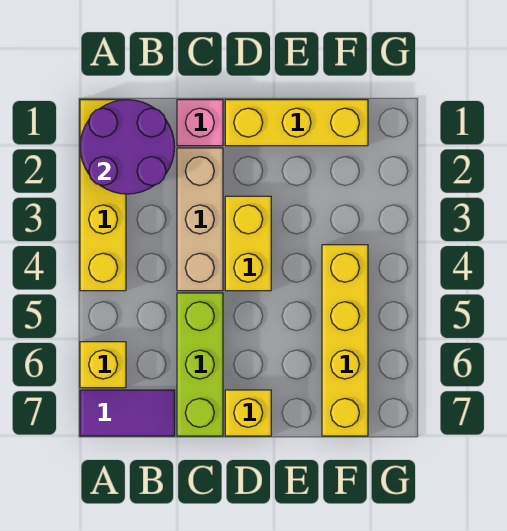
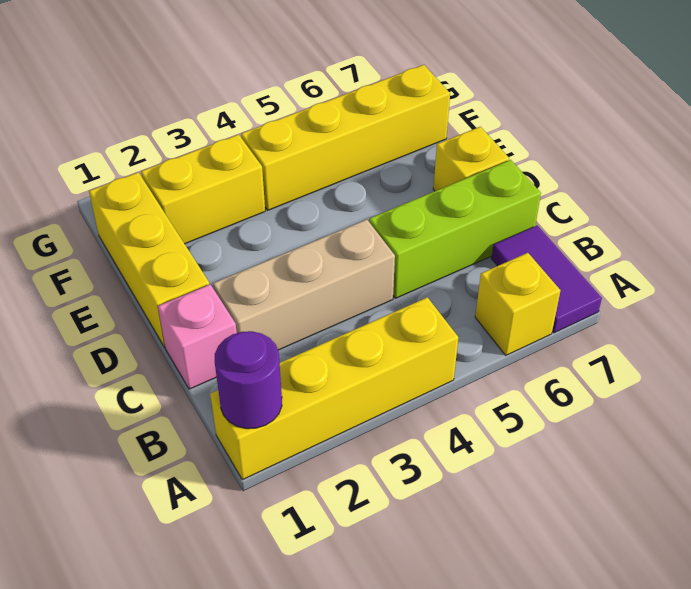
purple round brick A1:B2 level 2 -> purple round brick A1 level 2
yellow brick D3:D4 level 1 -> yellow brick F2:F3 level 1

